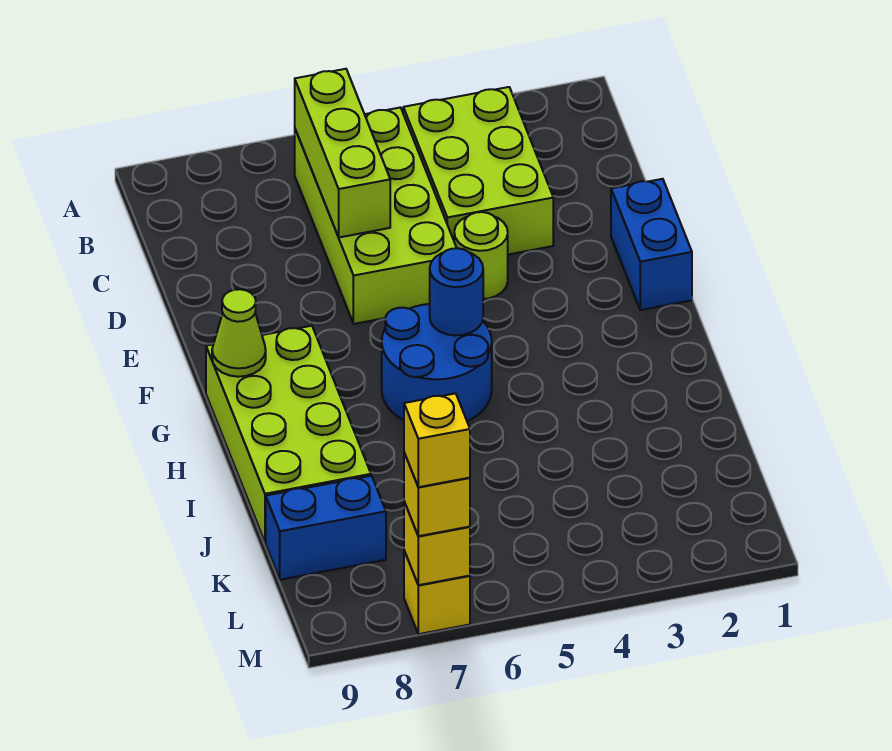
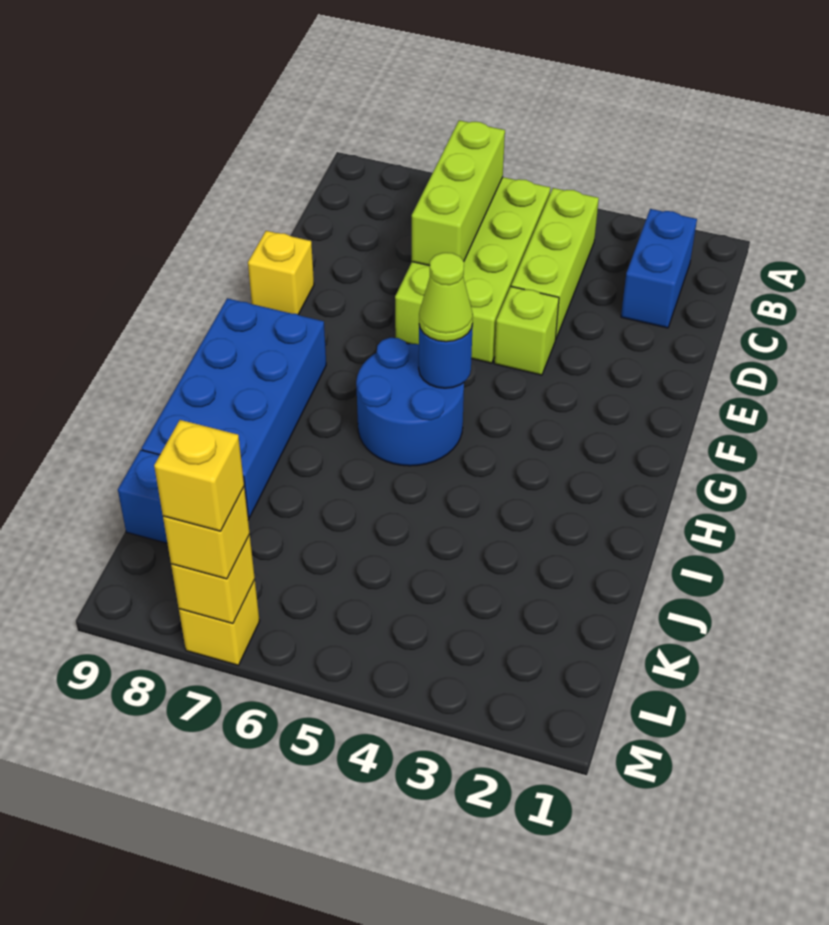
lime brick B3:D4 level 1 -> lime brick B4:D4 level 1
blue brick E1:F1 level 1 -> blue brick B2:C2 level 1
lime round brick E4 level 1 -> lime brick E4 level 1
none -> yellow brick E9 level 1
lime brick G8:J9 level 1 -> blue brick G8:J9 level 1
lime cone G9 level 2 -> lime cone G5 level 3

